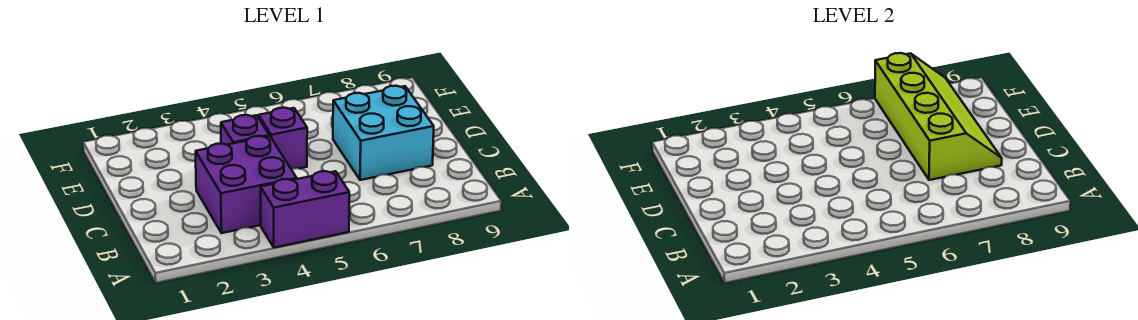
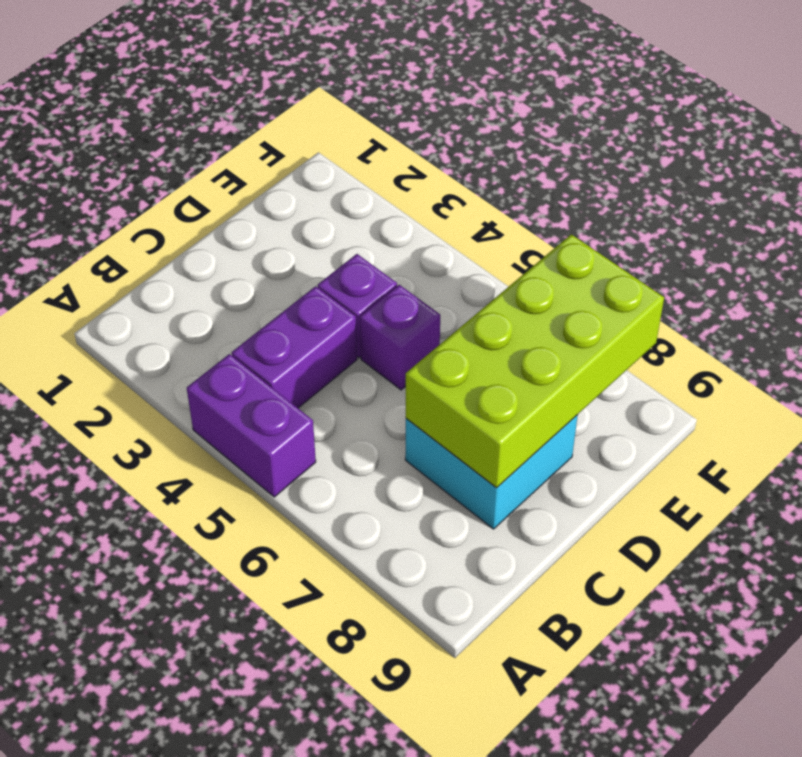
purple brick B3:C4 level 1 -> purple brick B4:C4 level 1
lime slope C7:F8 level 2 top 7 -> lime brick C7:F8 level 2

